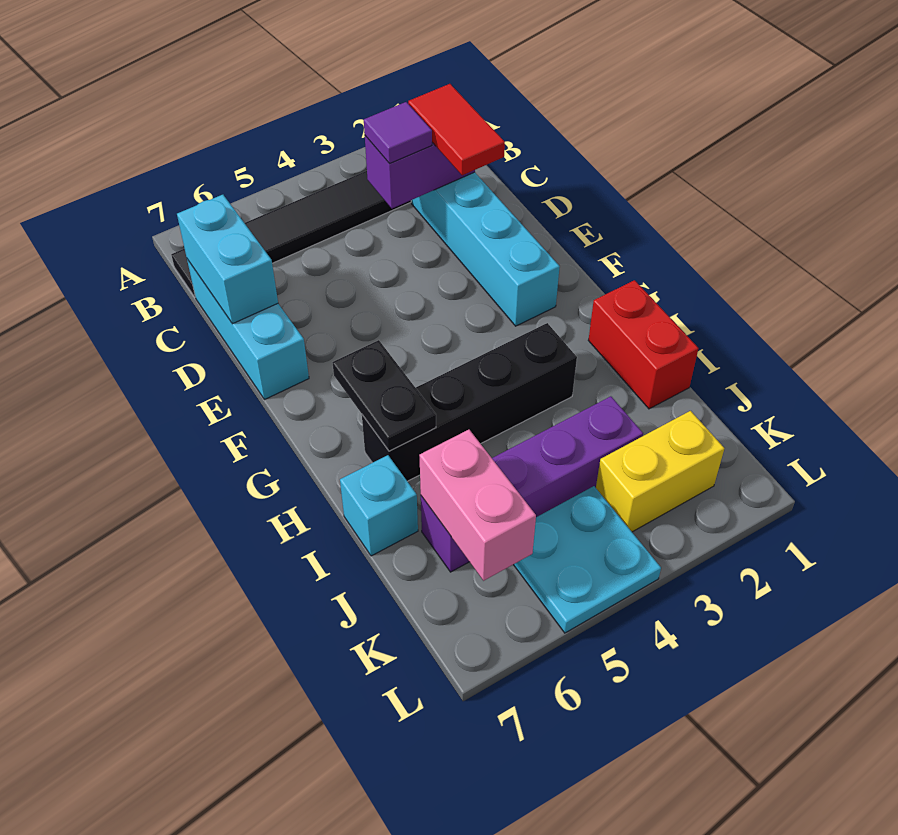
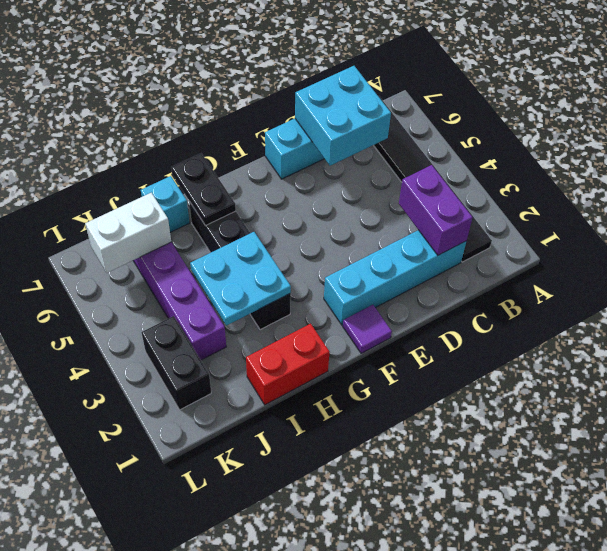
red tile C2:D2 level 3 -> none
purple tile C3 level 3 -> purple tile F1 level 1
cyan brick C7:D7 level 2 -> cyan brick C6:D7 level 2
black plate G6:H6 level 2 -> black plate H6:H7 level 2
pink brick J6:K6 level 2 -> white brick J6:K6 level 2
yellow brick K2:K3 level 1 -> black brick K2:K3 level 1
cyan plate K4:L5 level 1 -> cyan plate H3:I4 level 2

